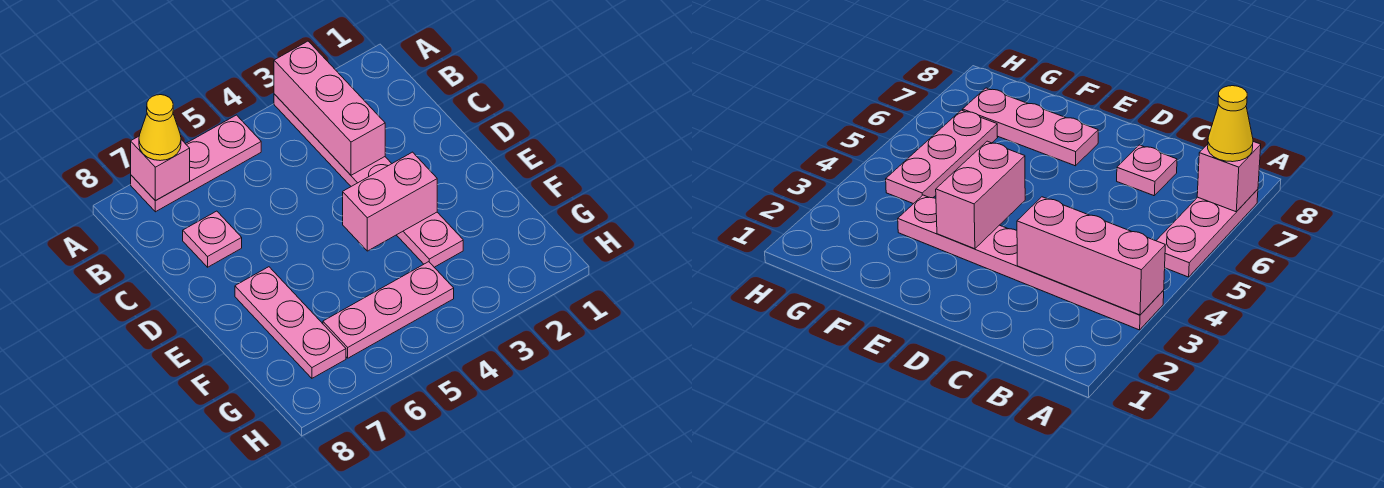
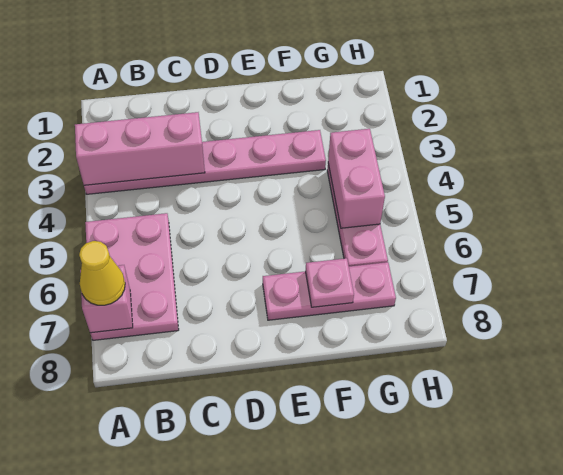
pink plate A5:A7 level 1 -> pink plate A5:B7 level 1
pink plate C7 level 1 -> pink plate F7 level 2
pink brick E3:E4 level 2 -> pink brick G4:G5 level 2

